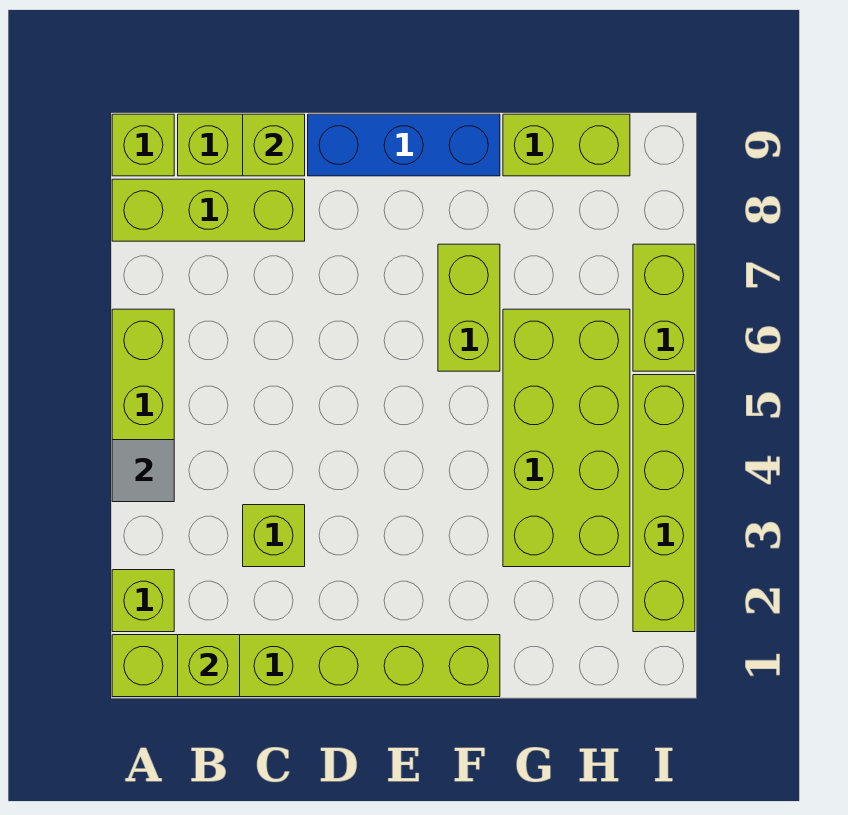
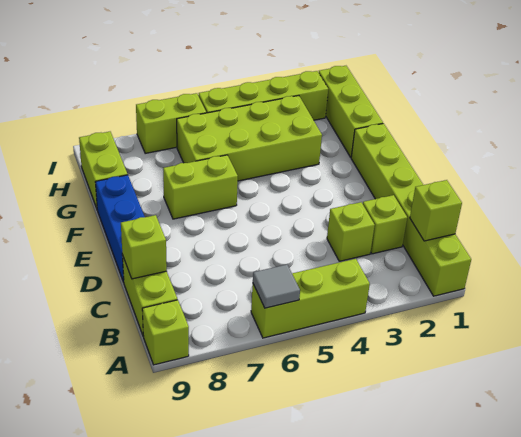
lime brick A2 level 1 -> lime brick C2 level 1
grey tile A4 level 2 -> grey tile A6 level 2
lime brick A8:C8 level 1 -> lime brick G1:I1 level 1

